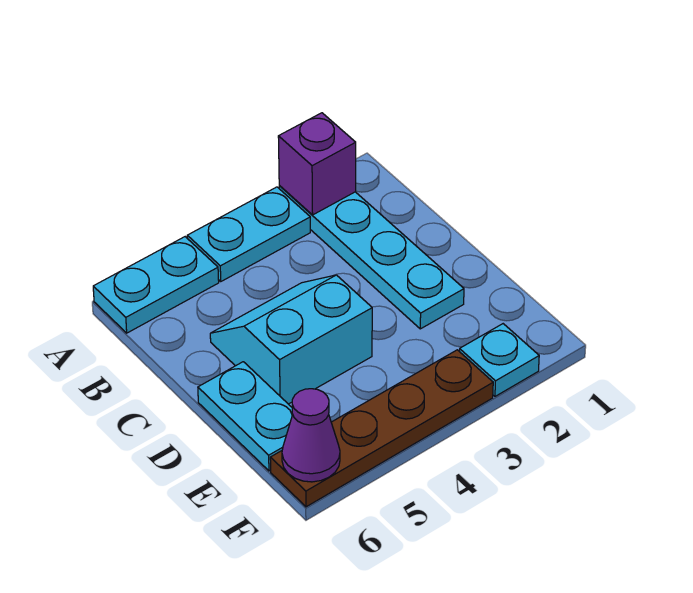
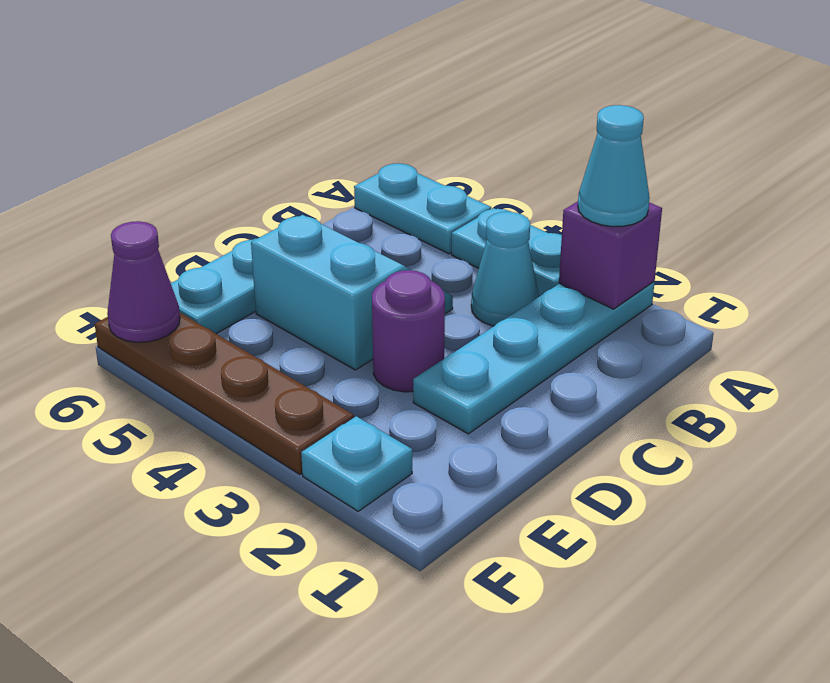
none -> cyan cone A2 level 3
none -> cyan cone B3 level 1
none -> purple round brick D3 level 1

